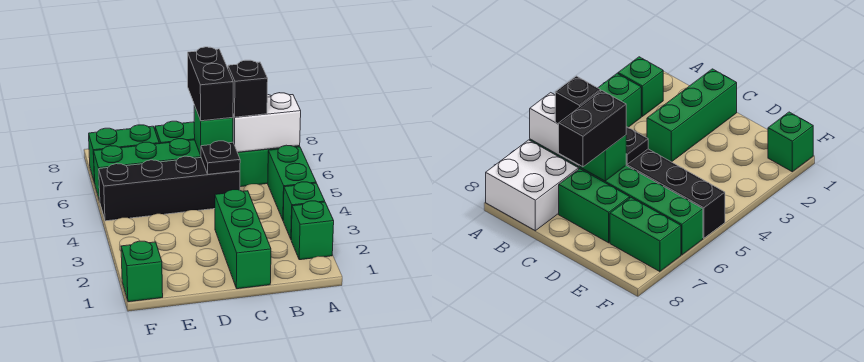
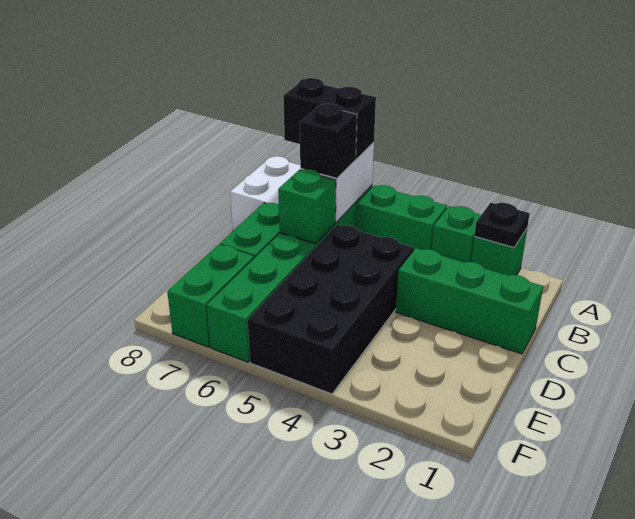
black brick C5:F5 level 1 -> black brick C4:F5 level 1
black plate C5 level 2 -> black plate A2 level 2
black brick C6:C7 level 3 -> black brick A6:A7 level 3
green brick F1 level 1 -> none

